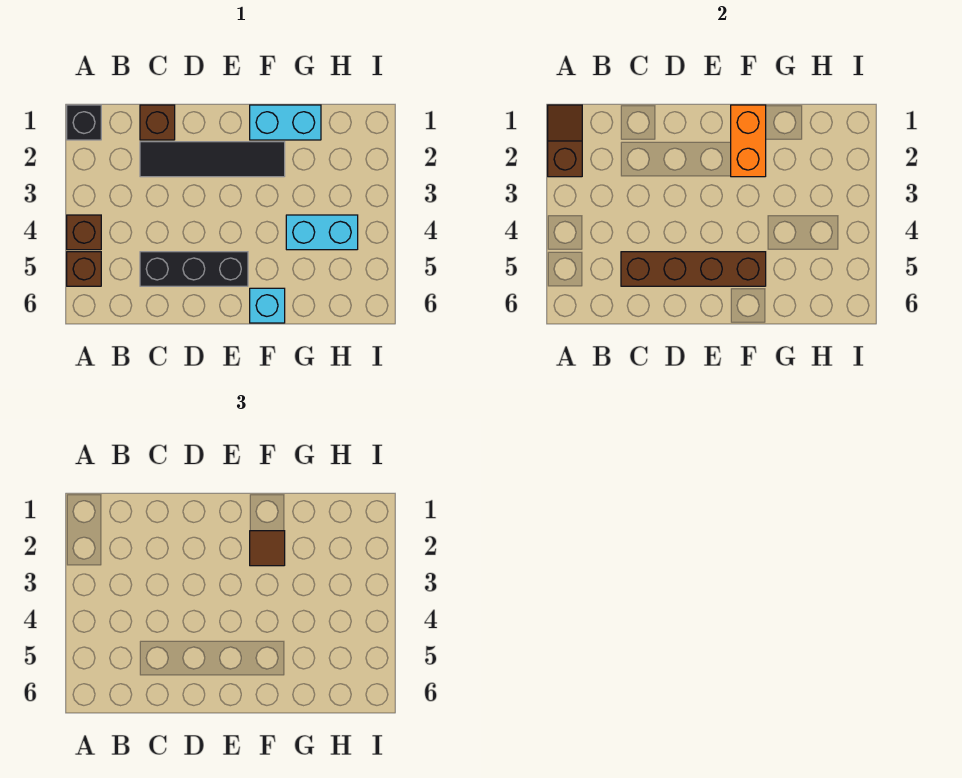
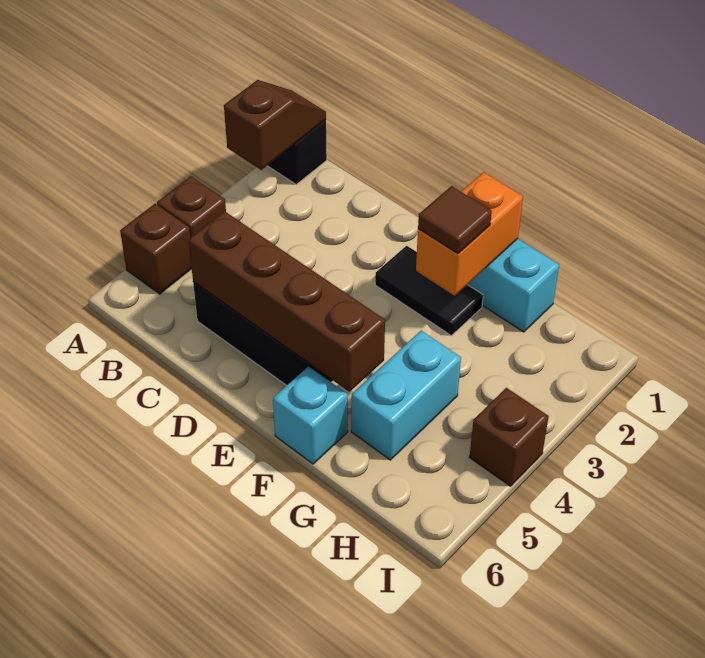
brown brick C1 level 1 -> brown brick I4 level 1
black tile C2:F2 level 1 -> black tile E2:F2 level 1
cyan brick G4:H4 level 1 -> cyan brick G4:G5 level 1

